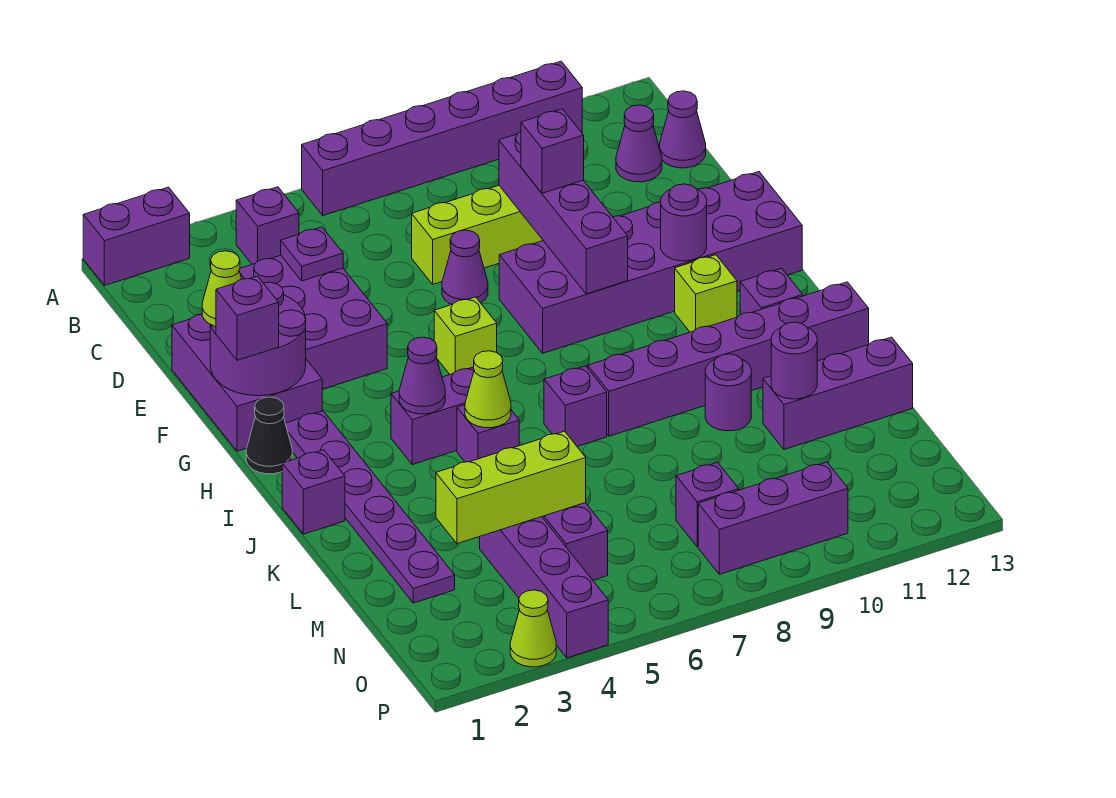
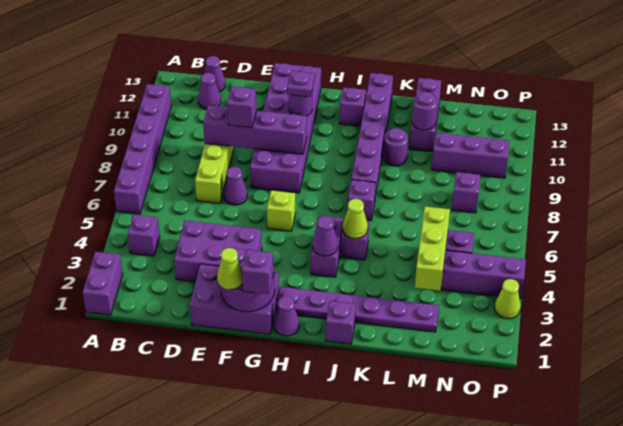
purple plate D4 level 2 -> purple plate G11 level 3
black cone H1 level 1 -> purple cone H1 level 1
lime brick H11 level 1 -> none
purple brick O8:O10 level 1 -> purple brick M10:O10 level 1

